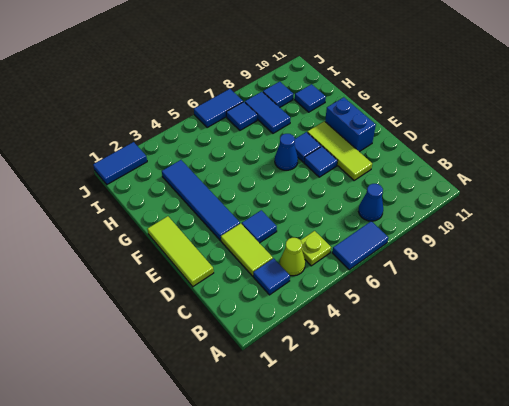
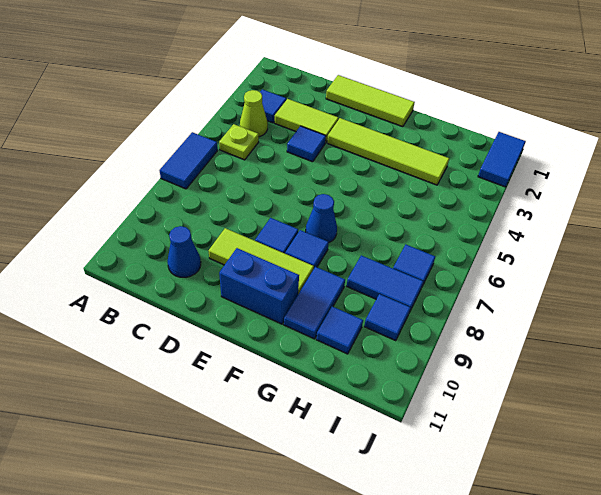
blue cone B8 level 1 -> blue cone C10 level 1
blue tile E3:H3 level 1 -> lime tile E3:H3 level 1
blue tile J6:J7 level 1 -> blue tile G9:G10 level 1

